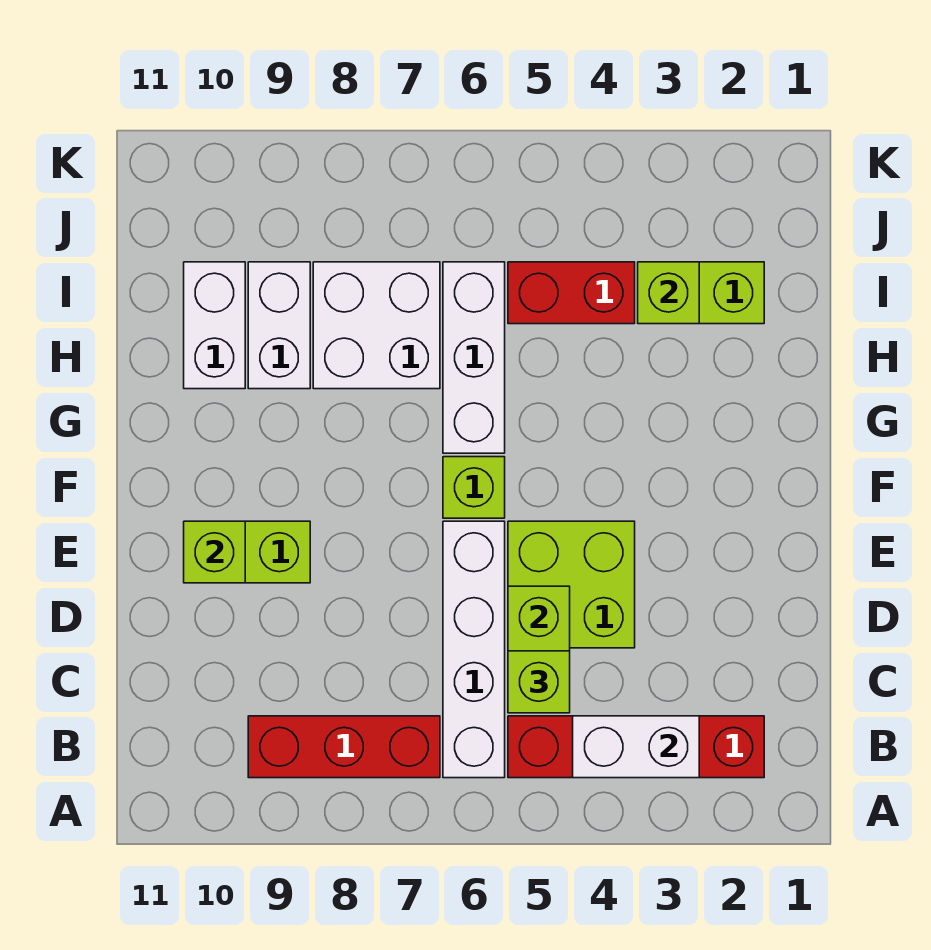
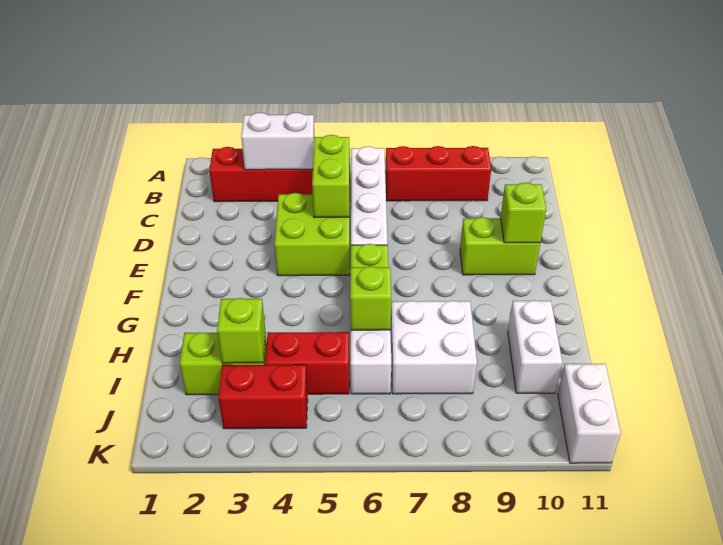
lime brick C5 level 3 -> lime brick H6 level 2
white brick H9:I9 level 1 -> white brick J11:K11 level 1
none -> red brick J3:J4 level 1

